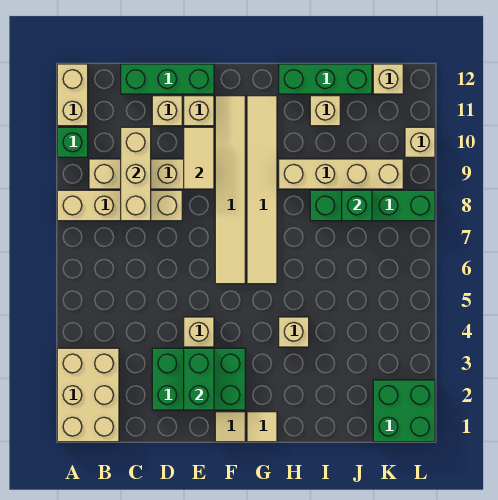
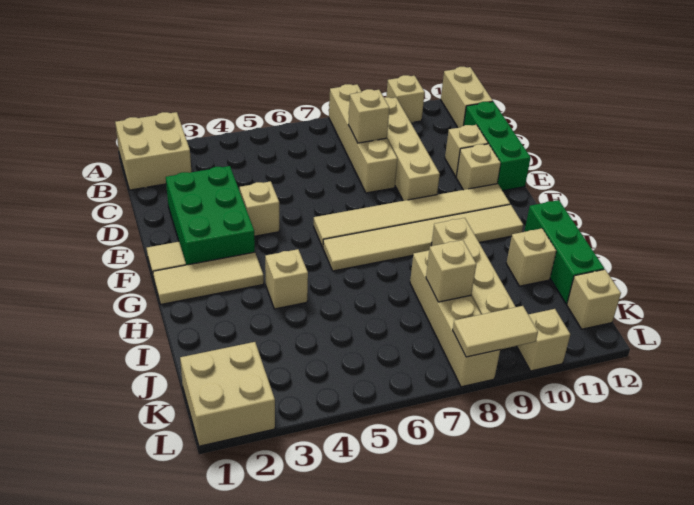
tan brick A1:B3 level 1 -> tan brick A1:B2 level 1
green brick A10 level 1 -> tan brick A10 level 1
tan brick A11:A12 level 1 -> tan brick A12:B12 level 1
tan brick C8:C10 level 2 -> tan brick C8 level 2
green brick E2:E3 level 2 -> none
tan tile E9:E10 level 2 -> tan tile L8:L9 level 2
tan tile G1 level 1 -> tan tile G1:G3 level 1
green brick I8:L8 level 1 -> tan brick I8:L8 level 1
green brick J8 level 2 -> tan brick J8 level 2
green brick K1:L2 level 1 -> tan brick K1:L2 level 1

